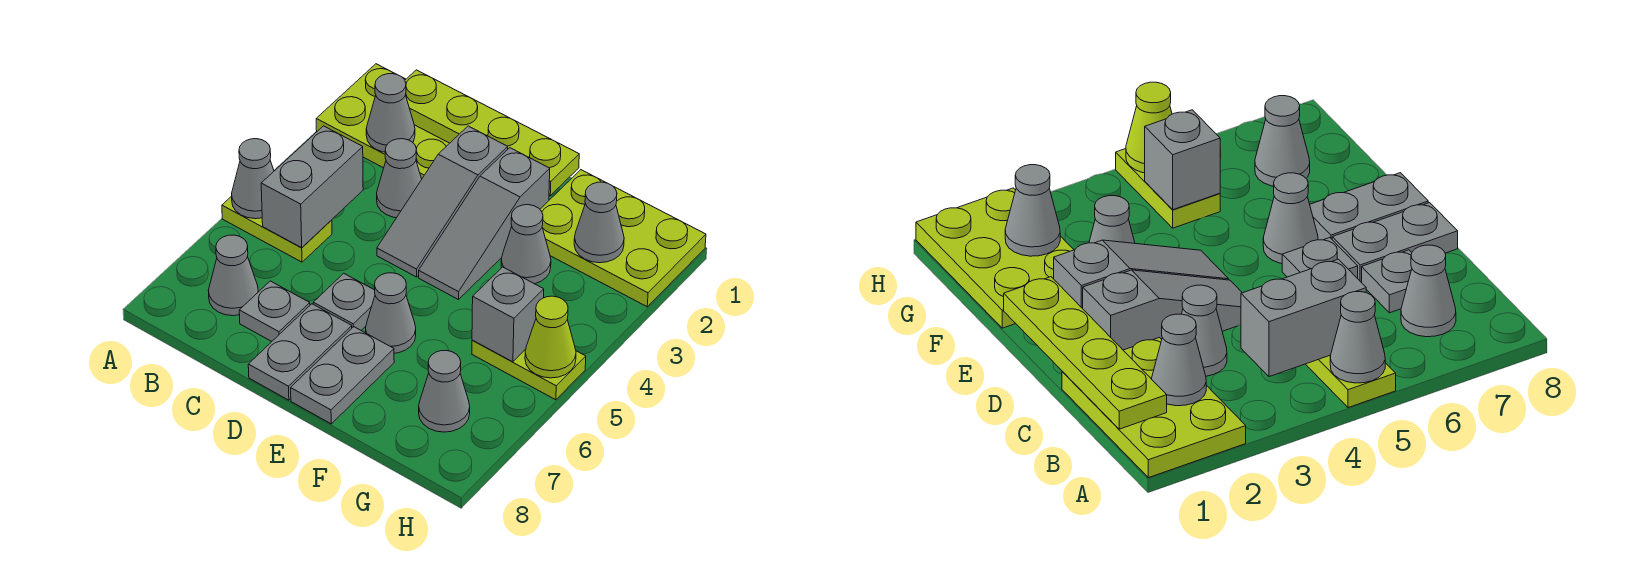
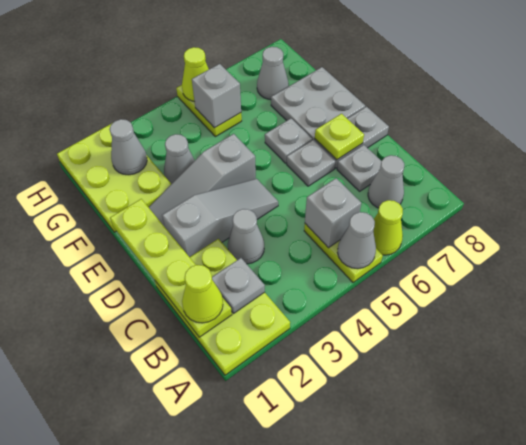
none -> lime cone A6 level 1
none -> lime cone B1 level 3
grey cone B2 level 2 -> grey plate B2 level 2
grey brick B4:B5 level 2 -> grey brick B5 level 2
none -> lime plate D7 level 2
grey slope E2:E4 level 1 top 2 -> grey slope E2:E4 level 1 top 4
grey cone E6 level 1 -> grey plate E6 level 1
grey plate E7:E8 level 1 -> grey plate E7:F8 level 1

